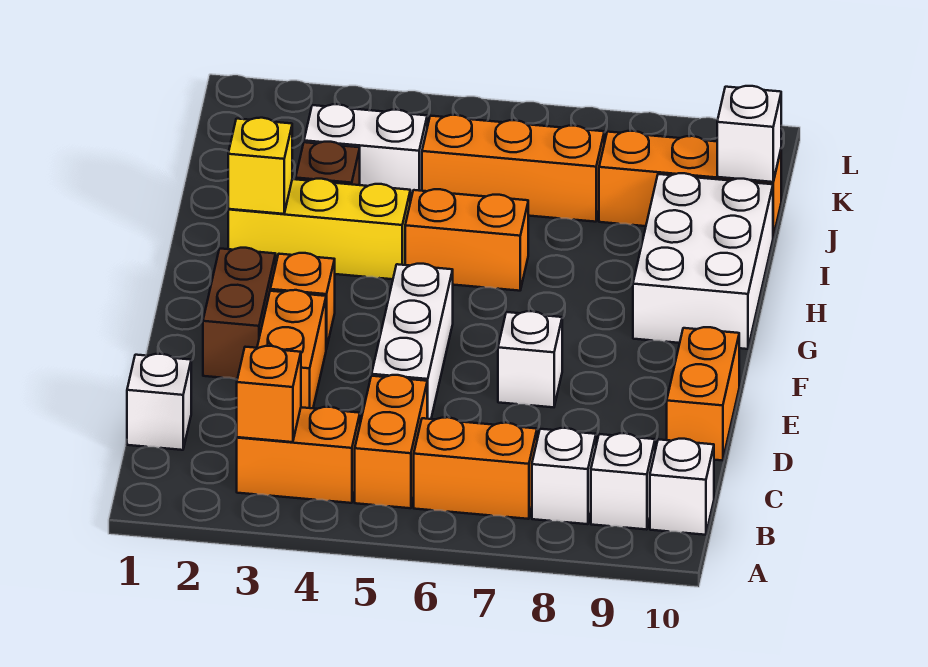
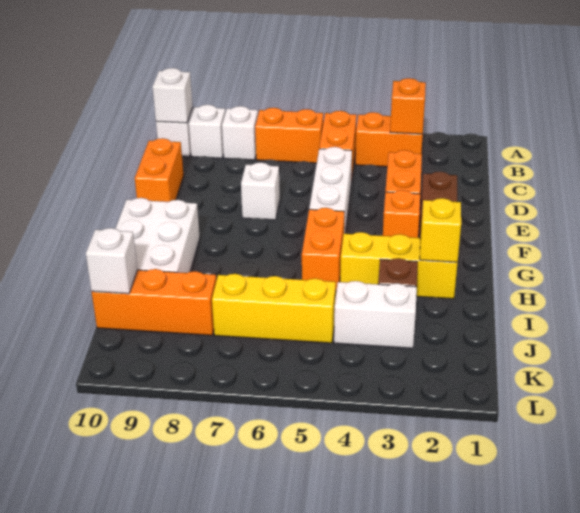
white brick C1 level 1 -> white brick B10 level 2
orange brick H5:H6 level 1 -> orange brick G5:H5 level 1
orange brick J5:J7 level 1 -> yellow brick J5:J7 level 1

